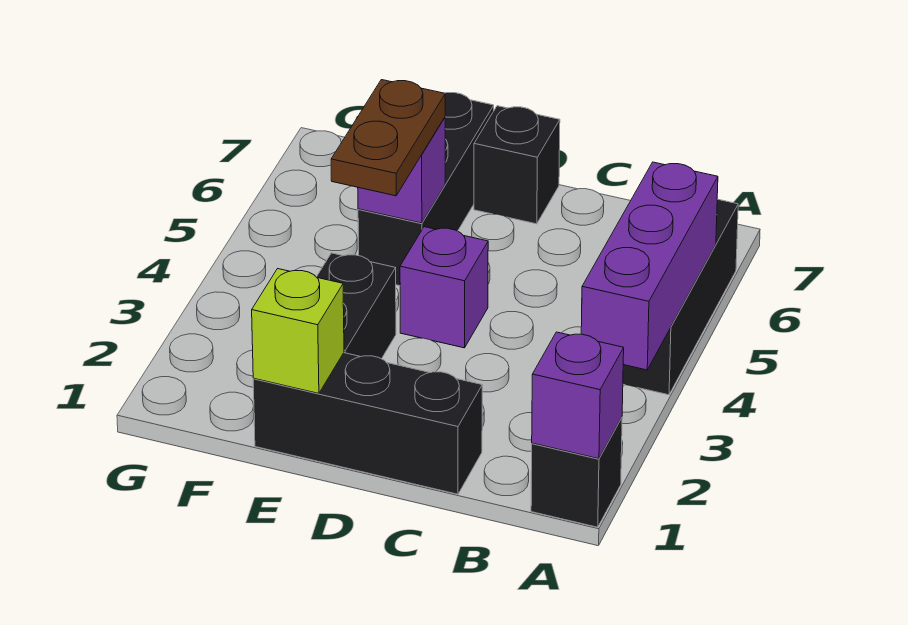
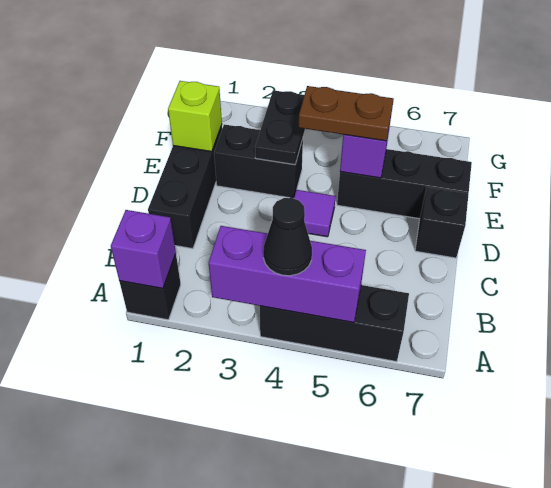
none -> black cone A4 level 3
purple brick D4 level 1 -> purple tile D4 level 1
none -> black plate E3:F3 level 2

